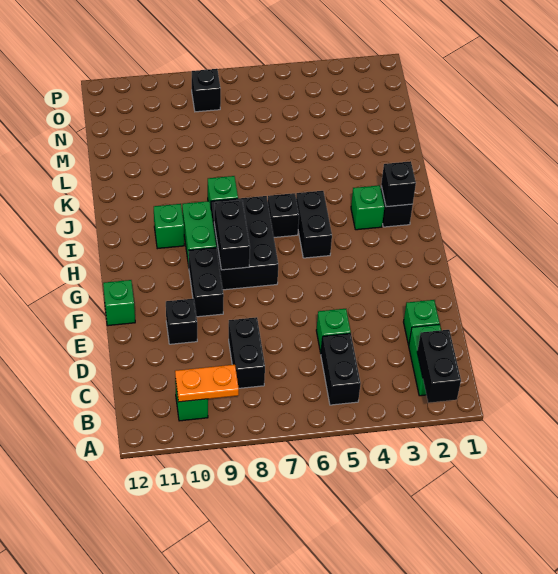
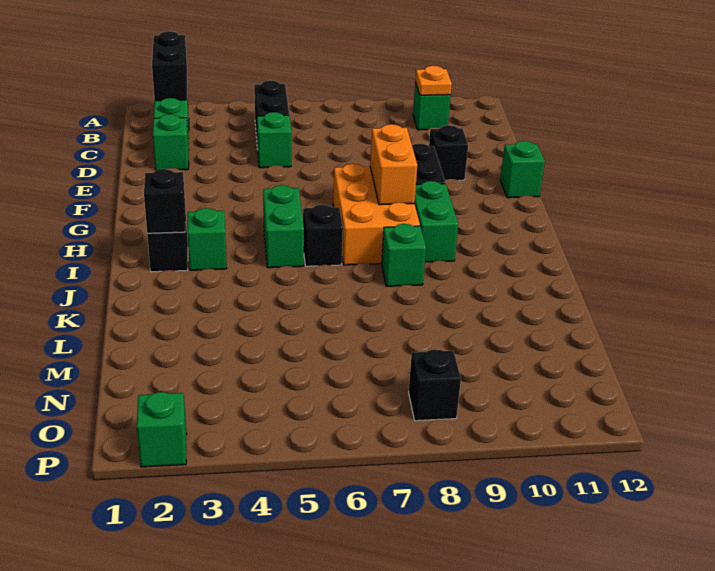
orange plate B9:B10 level 2 -> orange plate B10 level 2
black brick C8:D8 level 1 -> none
black brick G7:I8 level 1 -> orange brick G7:I8 level 1
black brick G8:H8 level 2 -> orange brick G8:H8 level 2
black brick H5:I5 level 1 -> green brick H5:I5 level 1
green brick I10 level 1 -> green brick P2 level 1

